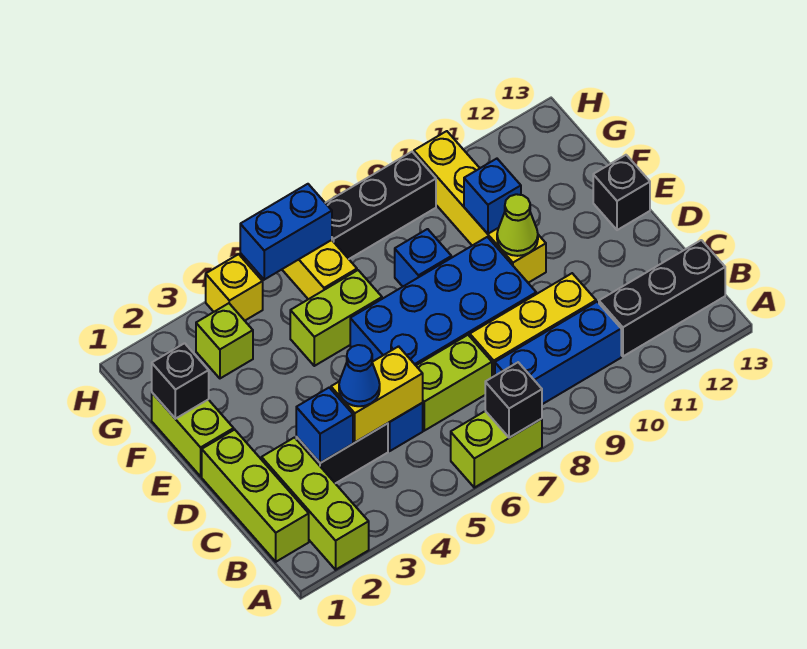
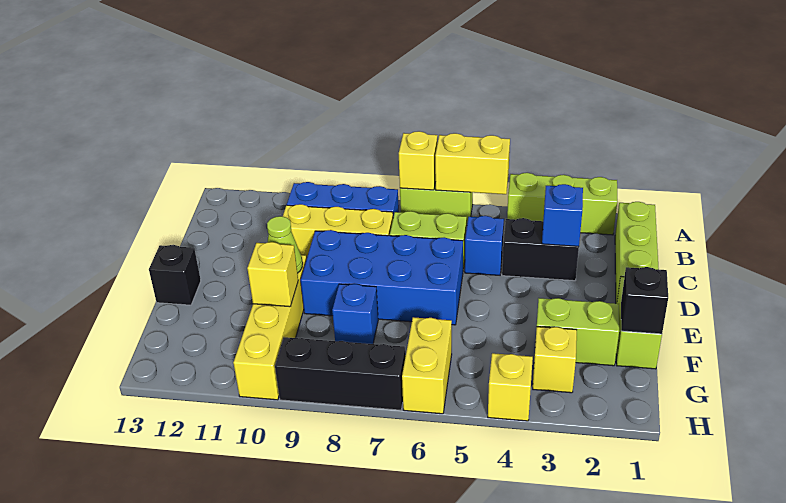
lime brick A2:C2 level 1 -> lime brick A2:A4 level 1
black brick A7 level 2 -> yellow brick A7 level 2
black brick B11:B13 level 1 -> none
yellow brick C4:C5 level 2 -> yellow brick A5:A6 level 2
blue cone C4 level 3 -> none
lime brick F5:F6 level 1 -> lime brick F2:F3 level 1
blue brick F10 level 2 -> yellow brick F10 level 2
lime brick G3 level 1 -> yellow brick G3 level 1
blue brick H5:H6 level 2 -> none

